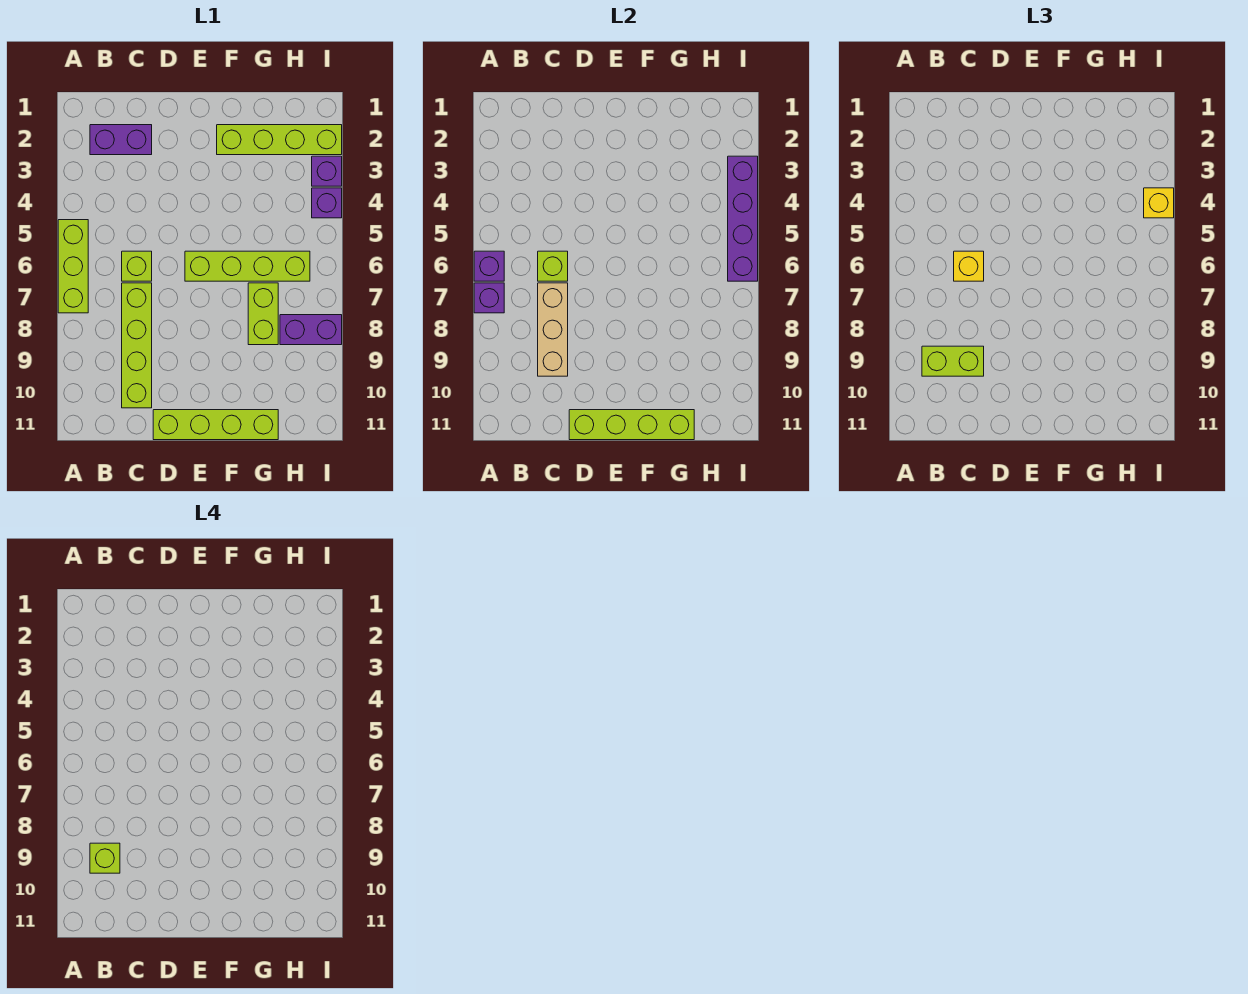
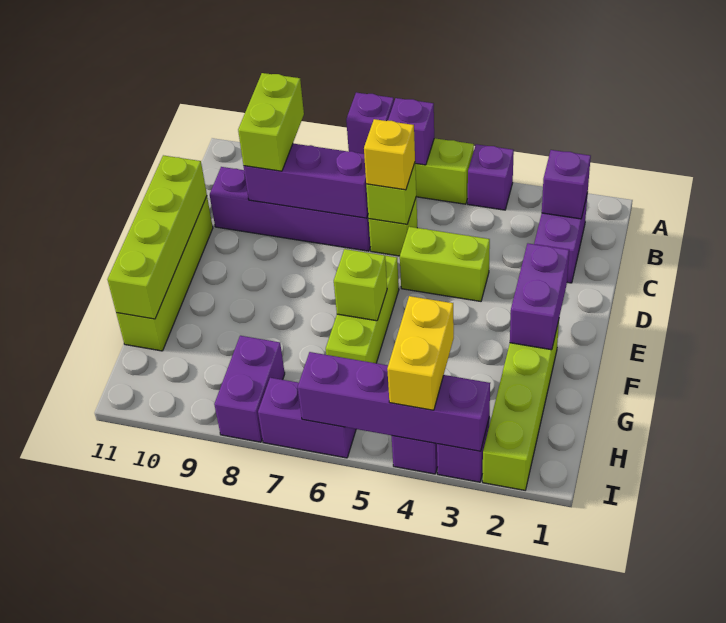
none -> purple brick A4 level 1
none -> purple brick B2 level 2
lime brick B9 level 4 -> lime brick F6 level 2
lime brick C7:C10 level 1 -> purple brick C7:C10 level 1
tan brick C7:C9 level 2 -> purple brick C7:C9 level 2
none -> purple brick E2:F2 level 2
lime brick E6:H6 level 1 -> lime brick E6:G6 level 1
lime brick G7:G8 level 1 -> lime brick D4:D5 level 1
yellow brick I4 level 3 -> yellow brick H4:I4 level 3
none -> purple brick I6:I7 level 1

